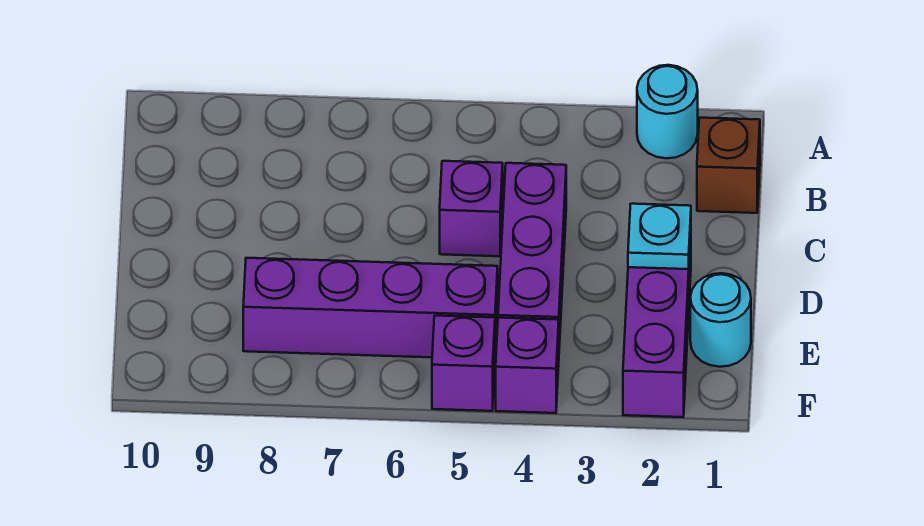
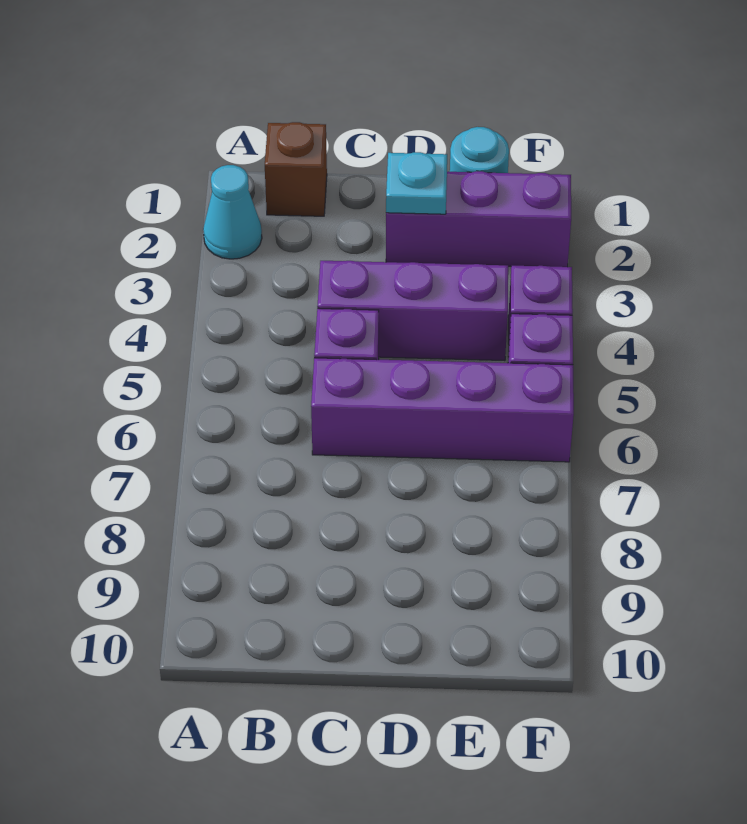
cyan round brick A2 level 1 -> cyan cone A2 level 1
purple brick E5:E8 level 1 -> purple brick C6:F6 level 1

